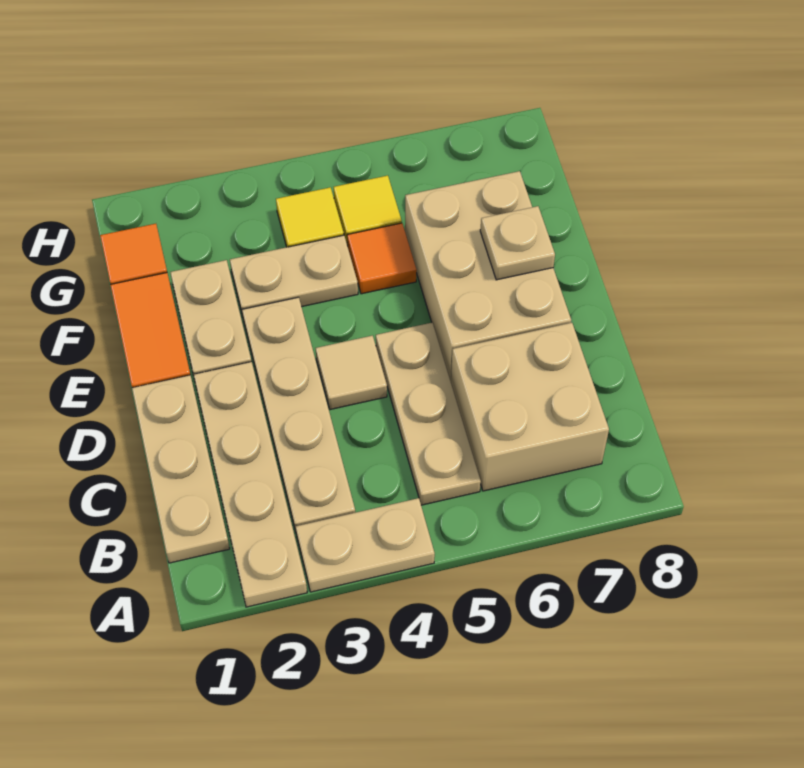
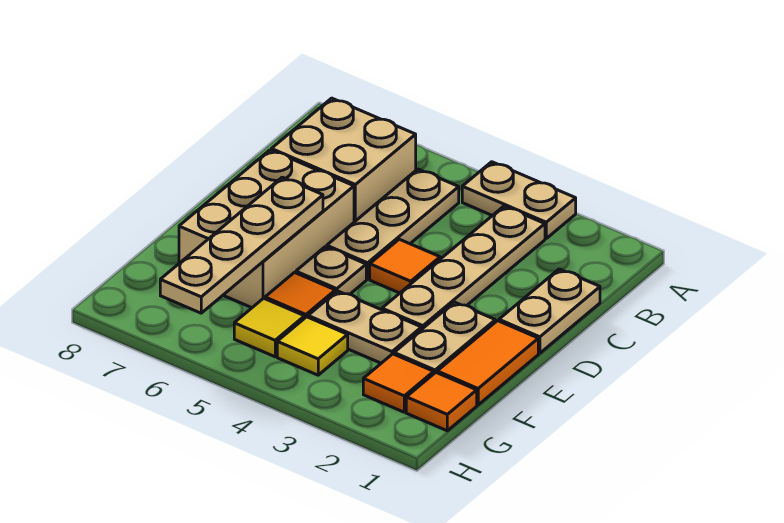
tan plate A2:D2 level 1 -> tan plate E6:H6 level 2
tan plate B1:D1 level 1 -> tan plate C1:D1 level 1
tan tile D4 level 1 -> orange tile D4 level 1
tan plate E7 level 2 -> tan plate E5 level 1
none -> orange tile G2 level 1

